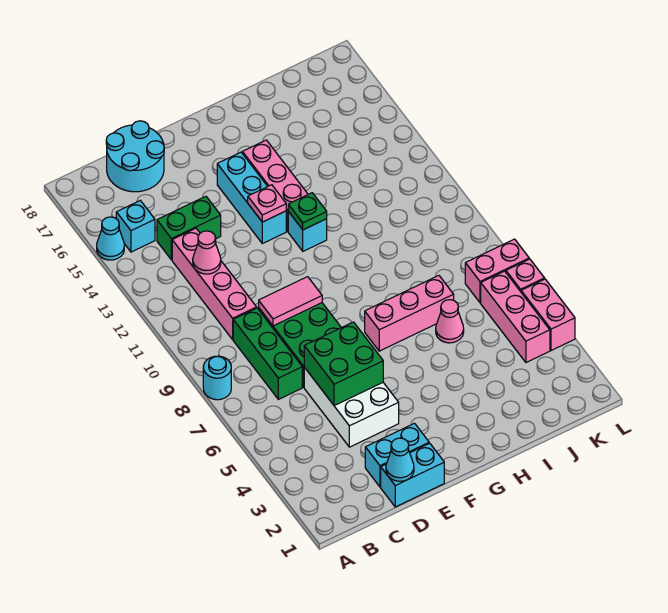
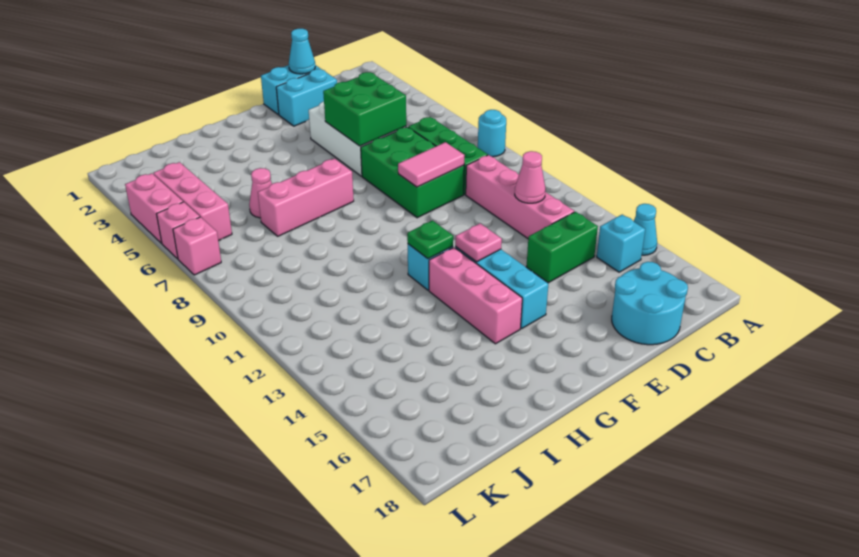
pink brick K7:L7 level 1 -> pink brick L7 level 1

